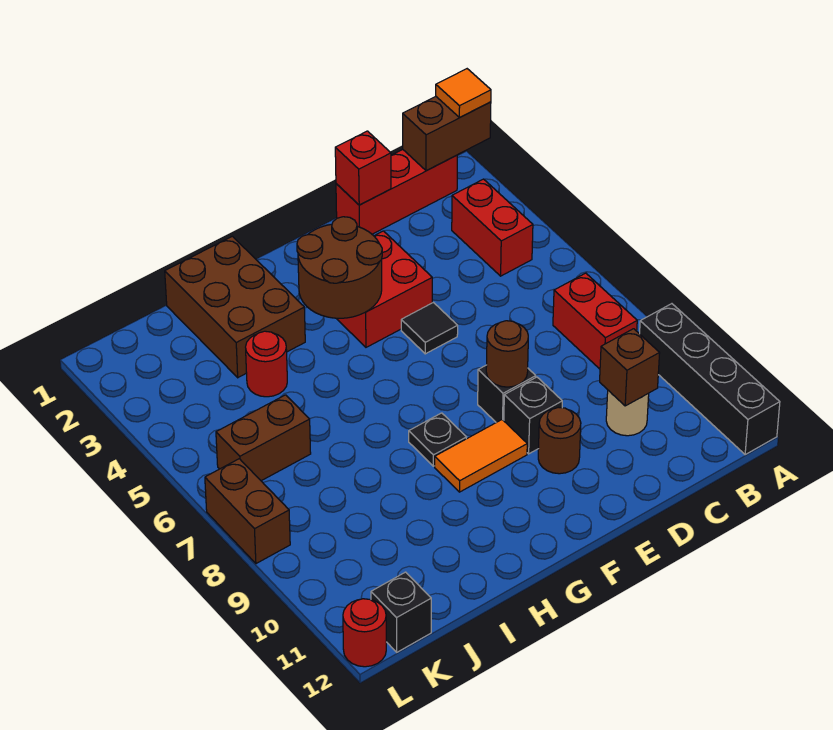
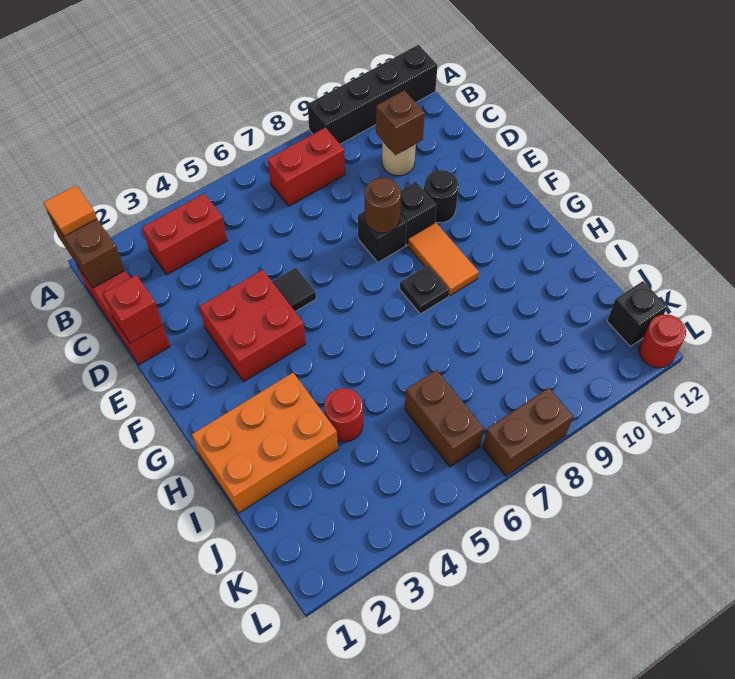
brown round brick E10 level 1 -> black round brick E10 level 1
brown round brick F3:G4 level 2 -> none
brown brick H1:I3 level 1 -> orange brick H1:I3 level 1

